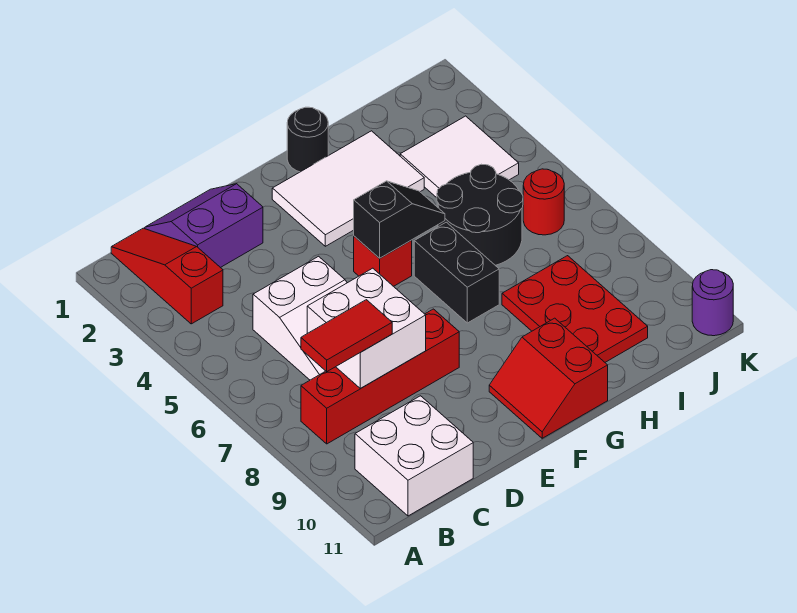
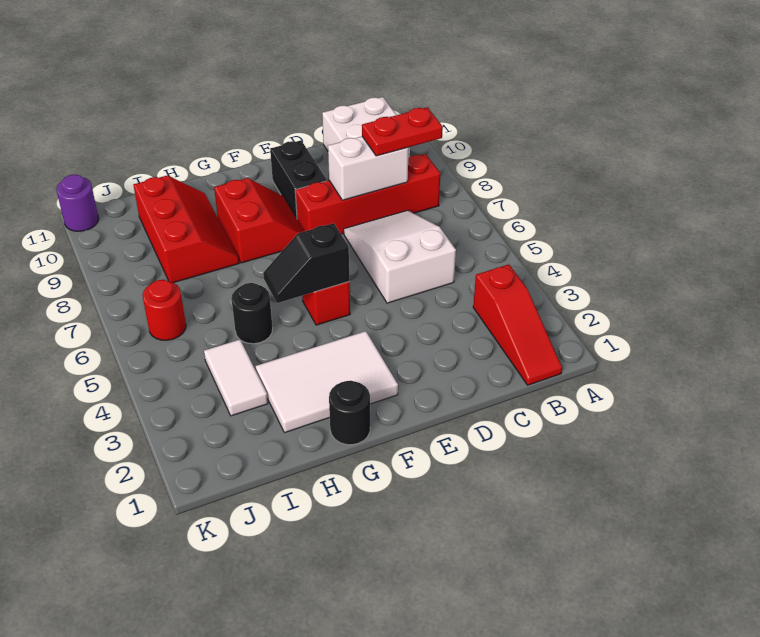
red tile B8:C8 level 3 -> red plate B8:C8 level 3
purple slope C1:D2 level 1 top 2 -> none
white brick C7:D8 level 2 -> white brick C8:D8 level 2
red slope F10:G11 level 1 top G -> red slope F8:G9 level 1 top G
black brick G6:G7 level 1 -> black brick E9:E10 level 1
black round brick H5:I6 level 1 -> black round brick H5 level 1
red plate H8:I10 level 1 -> red slope H8:I10 level 1 top I
white tile I3:J4 level 1 -> white tile I3:I4 level 1

